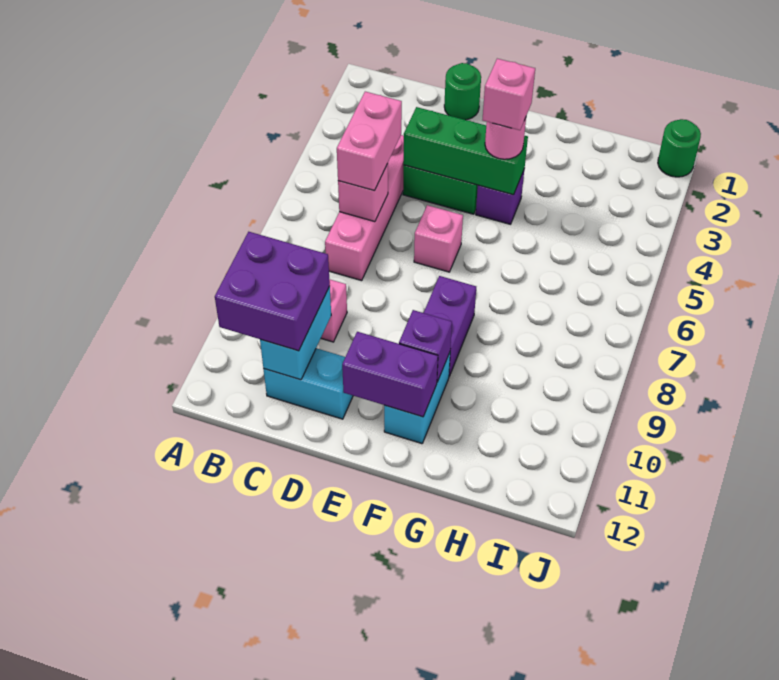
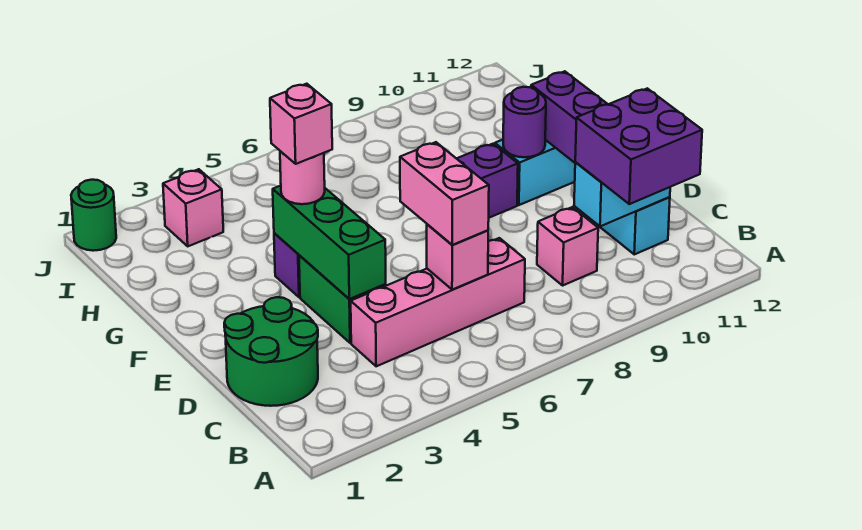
pink brick C5:C6 level 3 -> pink brick C6:D6 level 3
green round brick D1 level 1 -> green round brick C1:D2 level 1
pink brick E6 level 1 -> pink brick I3 level 1
purple brick F10 level 2 -> purple round brick F10 level 2

